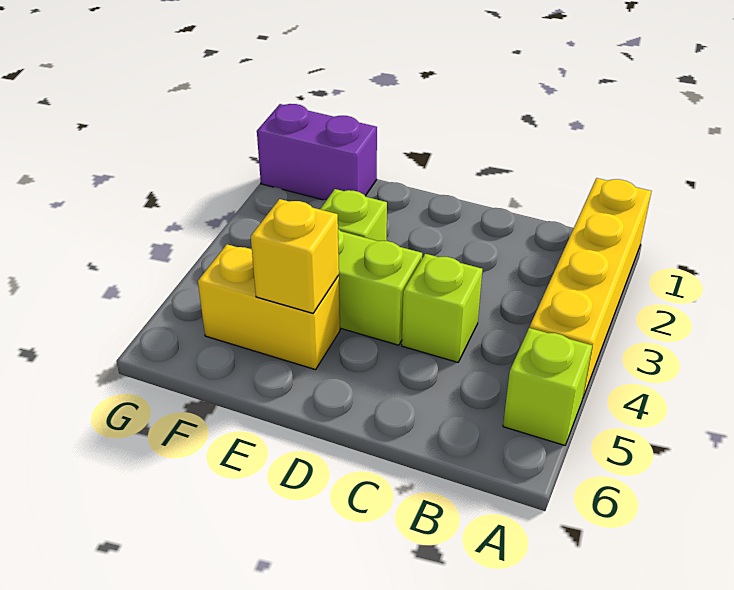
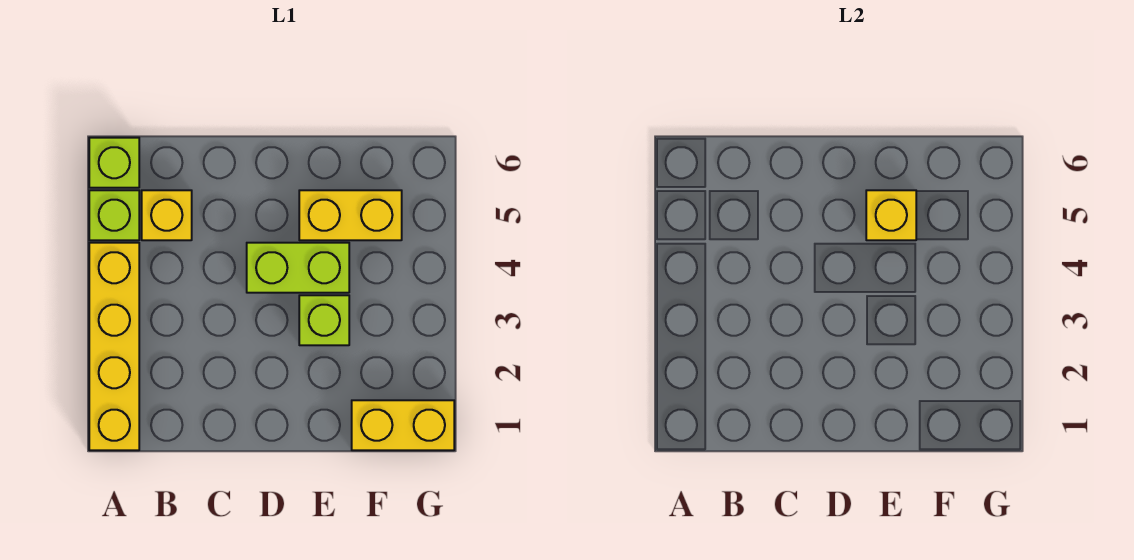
none -> yellow brick B5 level 1
lime brick C4 level 1 -> lime brick A6 level 1
purple brick F1:G1 level 1 -> yellow brick F1:G1 level 1

